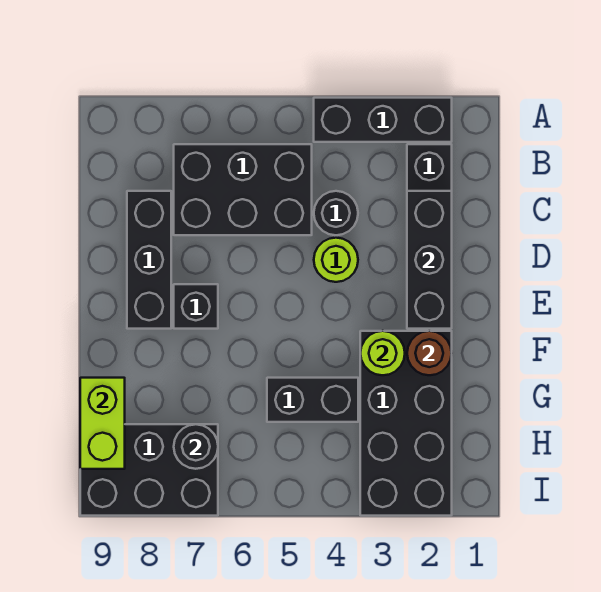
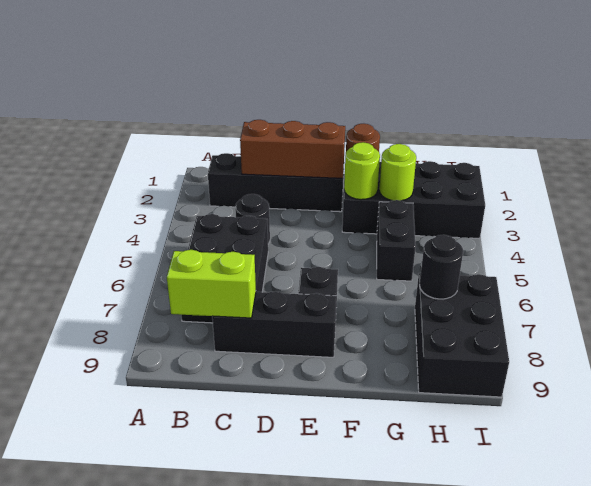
black brick A2:A4 level 1 -> none
black brick C2:E2 level 2 -> brown brick C2:E2 level 2
lime round brick D4 level 1 -> lime round brick G3 level 2
lime brick G9:H9 level 2 -> lime brick B8:C8 level 2

